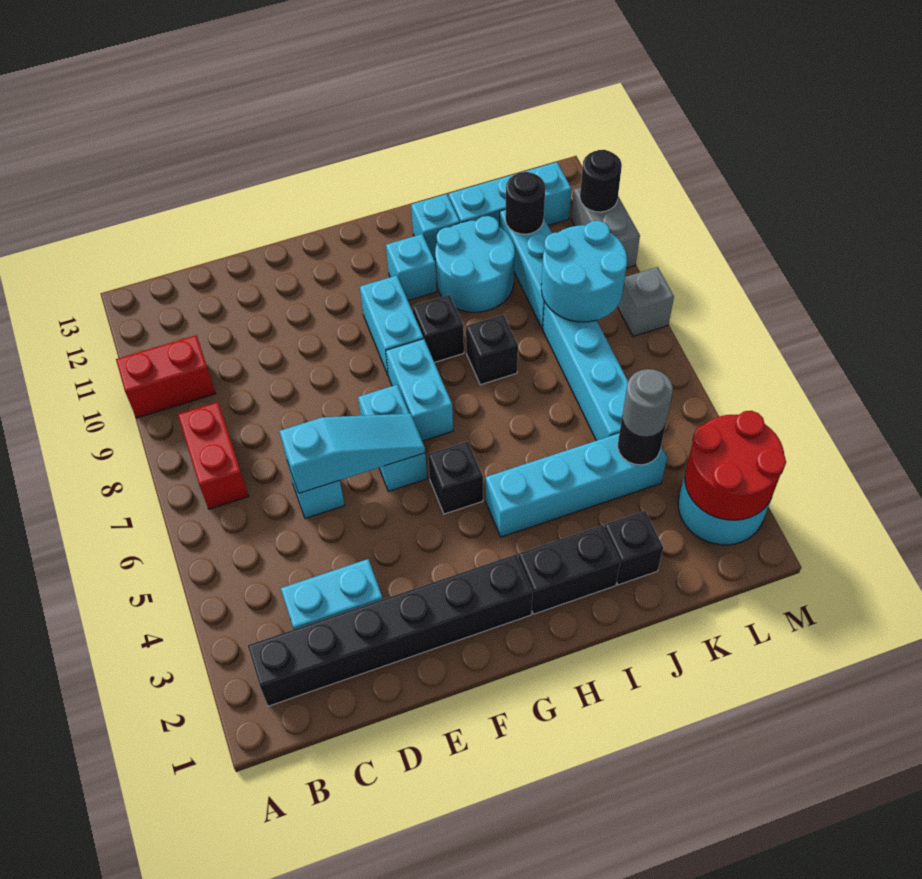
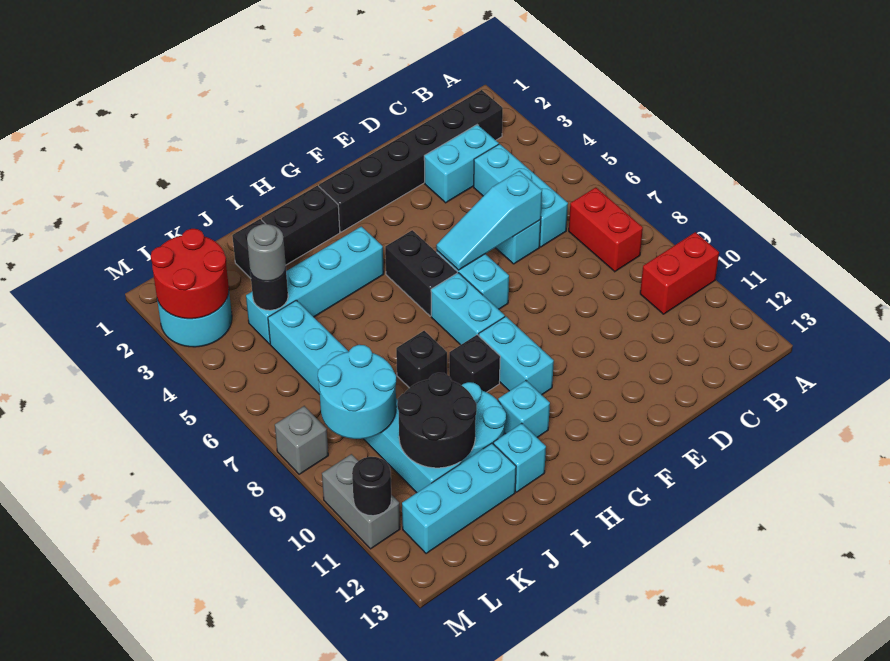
none -> cyan brick C4:C6 level 1
black brick G5 level 1 -> black brick G5:G6 level 1
black round brick K11 level 2 -> black round brick J10:K11 level 2

